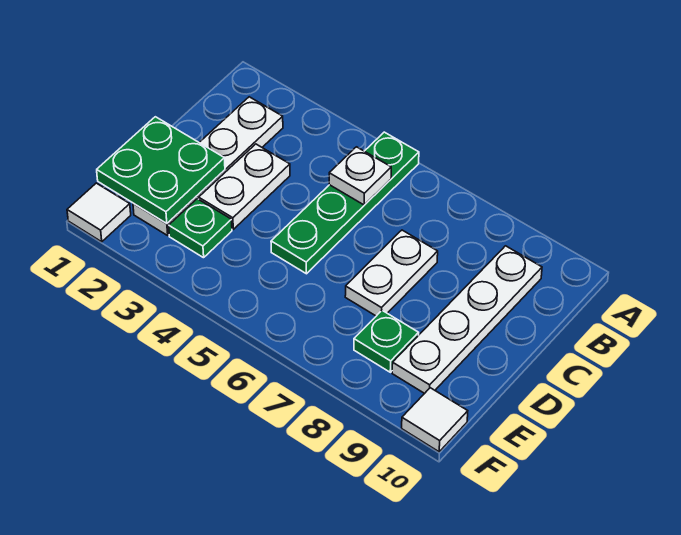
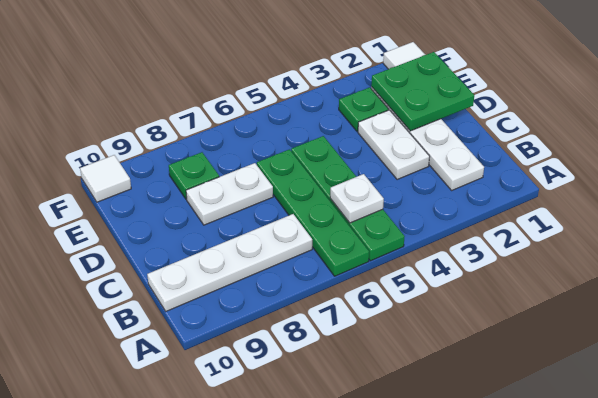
none -> green plate A6:D6 level 1
white plate B9:E9 level 1 -> white plate B7:B10 level 1
white plate C7:D7 level 1 -> white plate D7:D8 level 1

